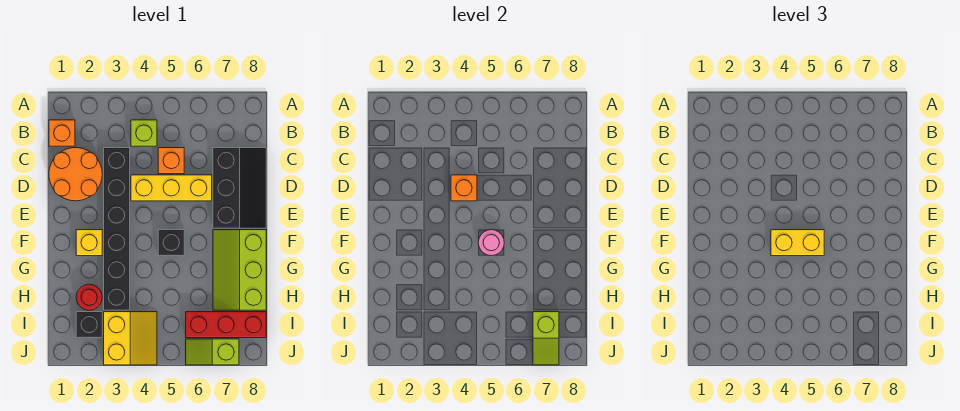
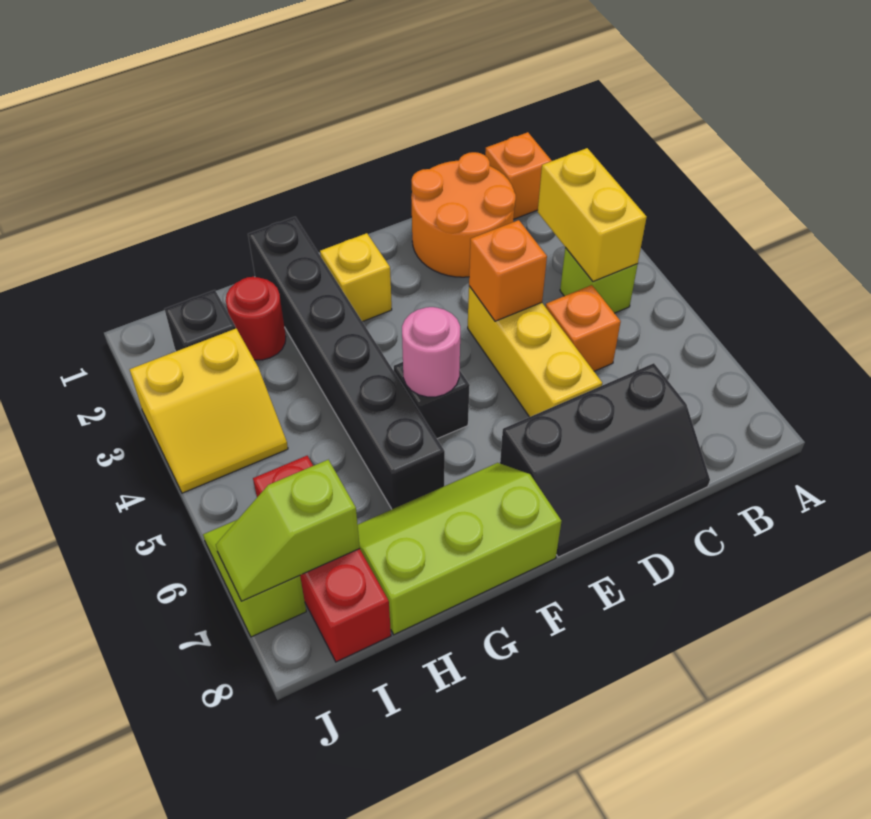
black brick C3:H3 level 1 -> black brick G1:G6 level 1
yellow brick F4:F5 level 3 -> yellow brick B3:B4 level 2

